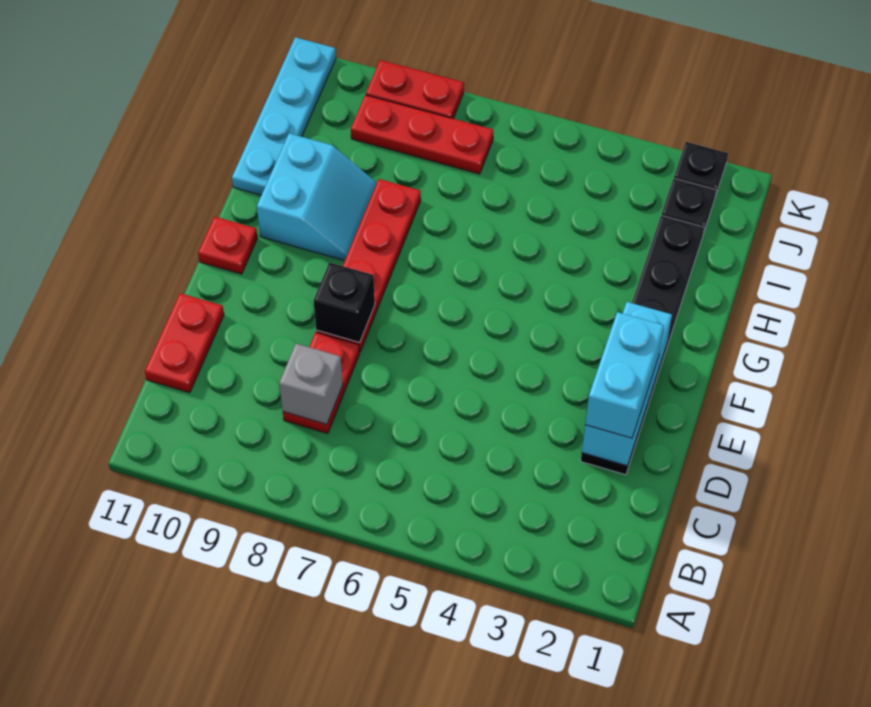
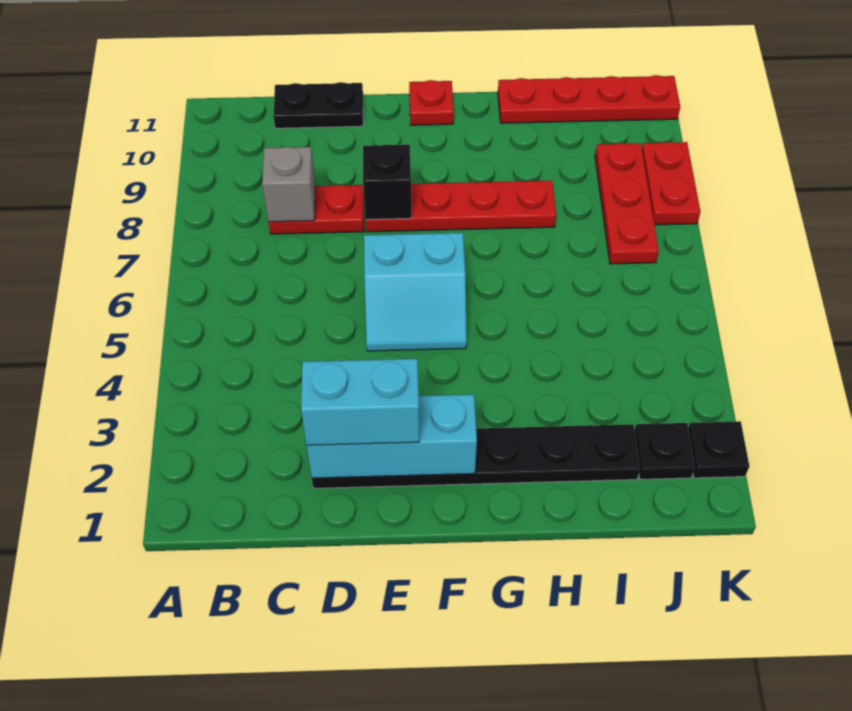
red plate C11:D11 level 1 -> black plate C11:D11 level 1
cyan slope G9:H10 level 1 top 10 -> cyan slope E5:F6 level 1 top 6
cyan plate H11:K11 level 1 -> red plate H11:K11 level 1

